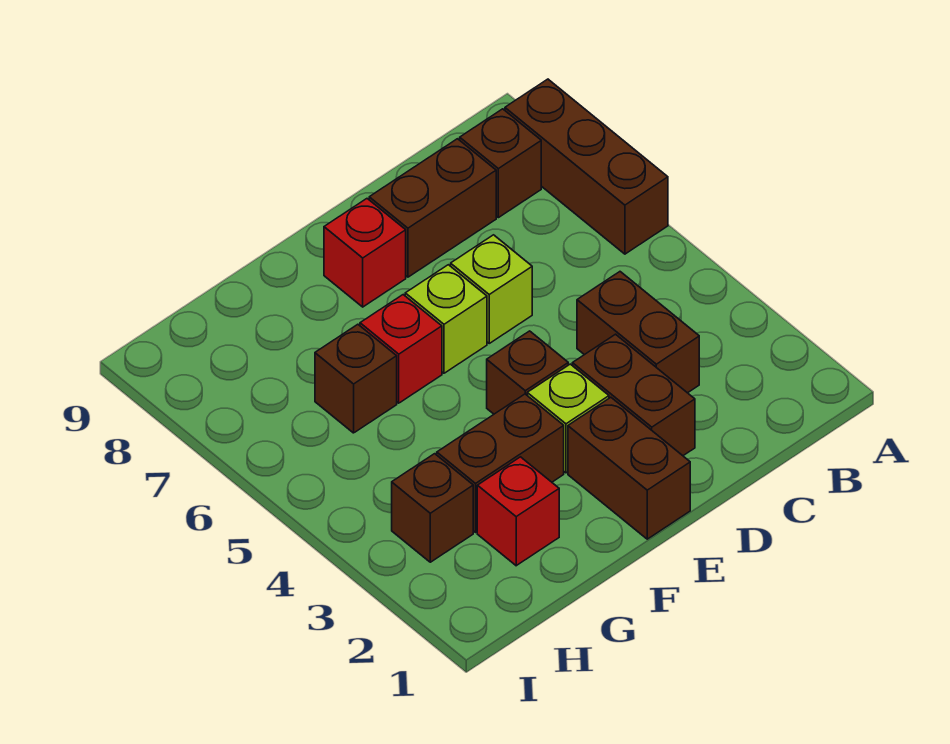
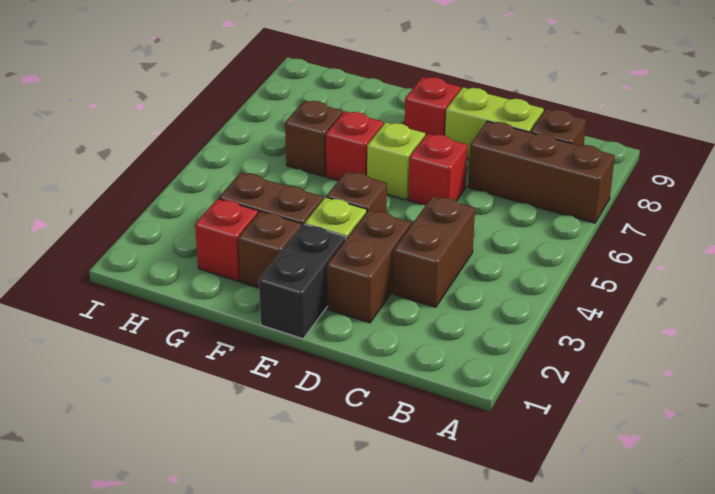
brown brick A6:A8 level 1 -> brown brick A7:C7 level 1
brown brick C8:D8 level 1 -> lime brick C8:D8 level 1
lime brick D6 level 1 -> red brick D6 level 1
brown brick E1:E2 level 1 -> black brick E1:E2 level 1
brown brick H3 level 1 -> brown brick F2 level 1

